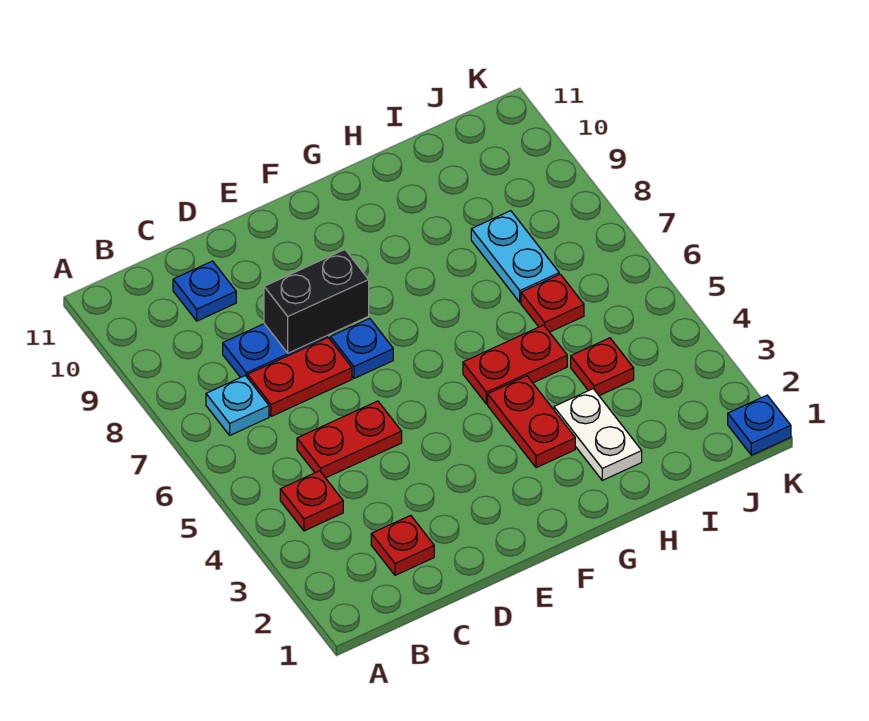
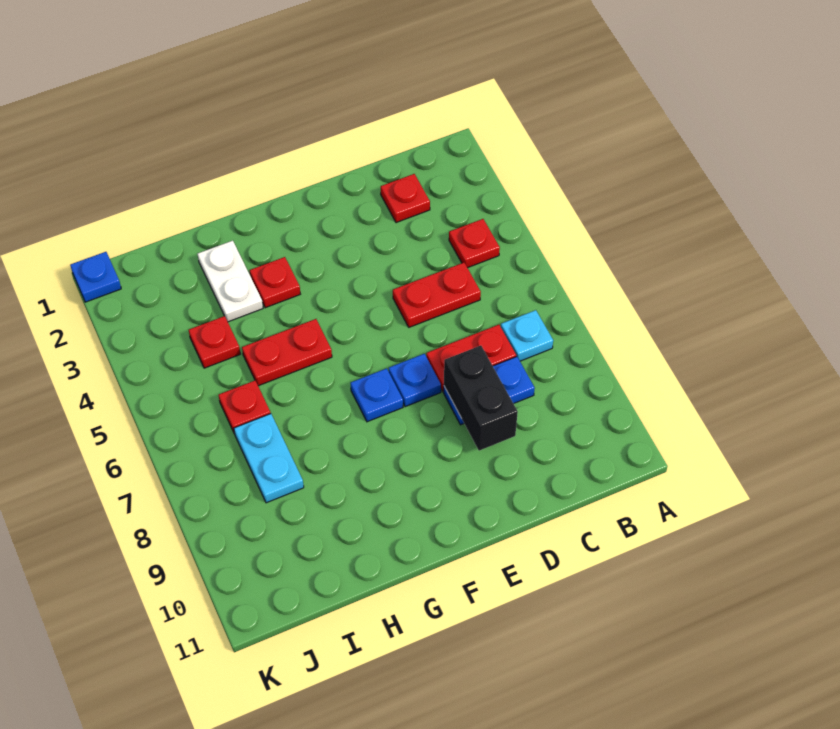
blue plate C10 level 1 -> blue plate F7 level 1
black brick D8:E8 level 2 -> black brick D8:D9 level 2
red plate G3:G4 level 1 -> red plate G3 level 1

